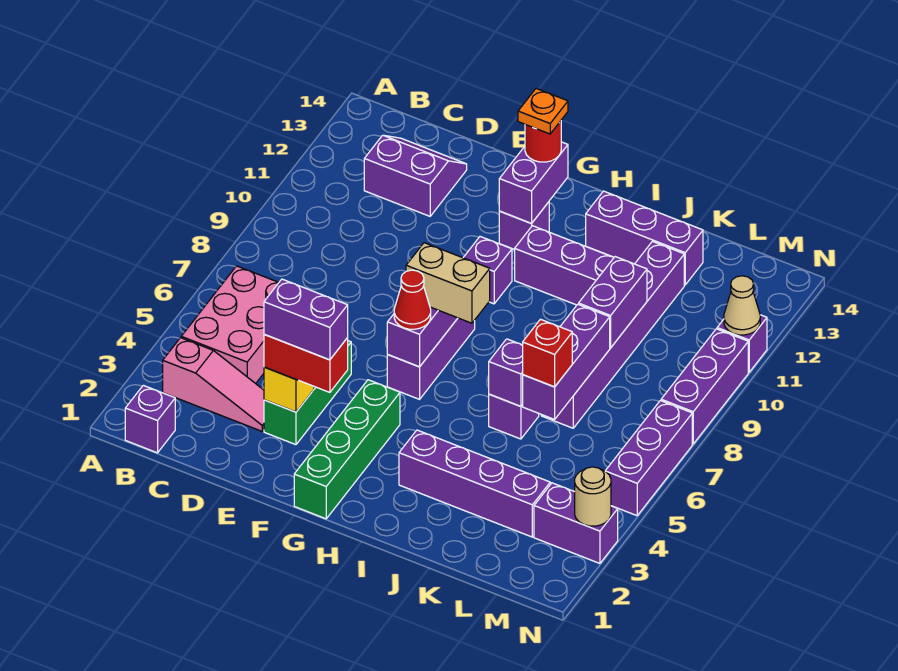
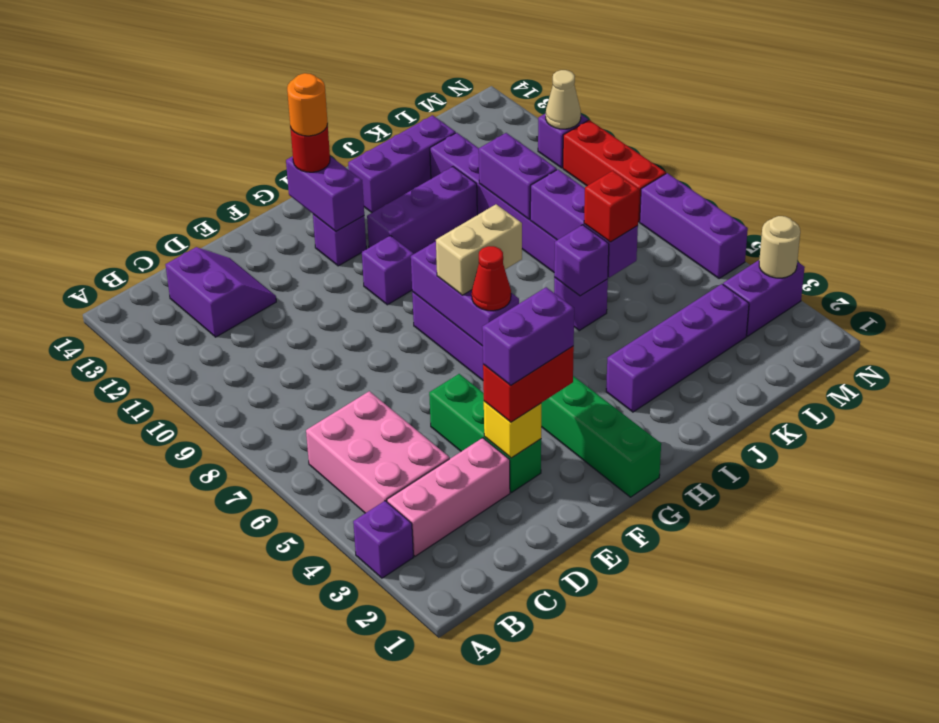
purple brick B1 level 1 -> purple brick A3 level 1
pink slope B3:D3 level 1 top B -> pink brick B3:D3 level 1
purple slope C12:D13 level 1 top 12 -> purple slope C12:D13 level 1 top C
orange plate G13 level 4 -> orange round brick G13 level 4
purple brick N8:N10 level 1 -> red brick N8:N10 level 1

